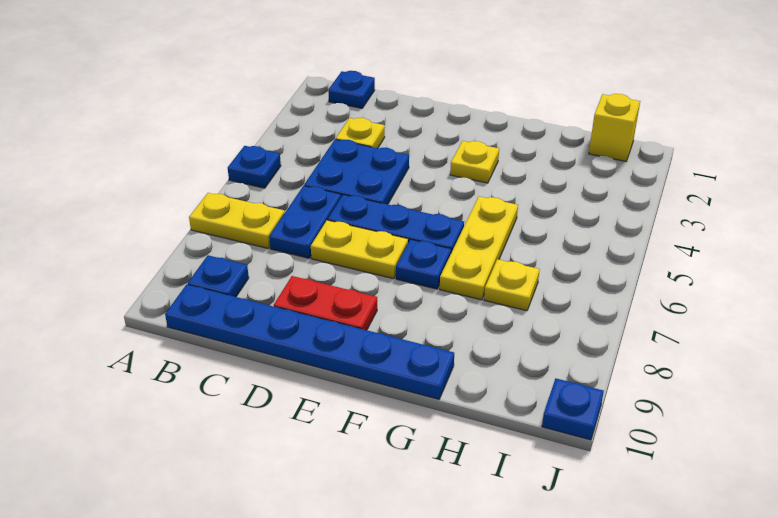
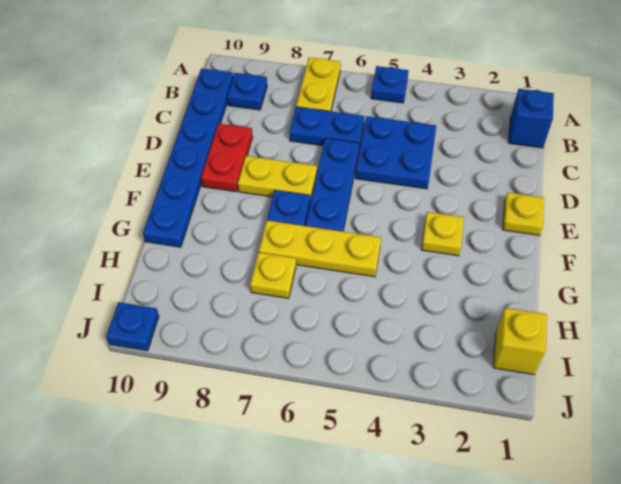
blue plate B1 level 1 -> blue brick B1 level 1
yellow plate C3 level 1 -> yellow plate E1 level 1
yellow plate D7:E7 level 1 -> yellow plate E7:E8 level 1

